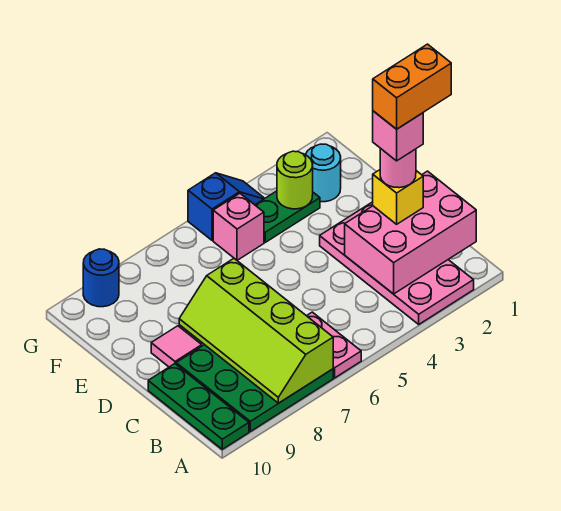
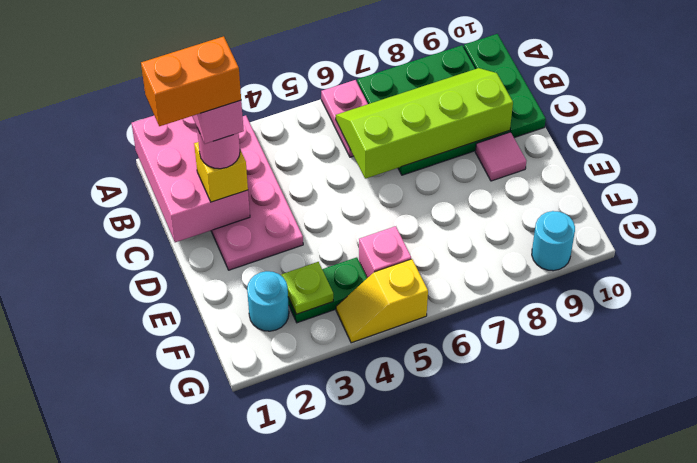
lime slope A7:D8 level 2 top 7 -> lime slope B6:C9 level 2 top C
pink brick B1:C3 level 2 -> pink brick A1:C2 level 2
lime round brick F3 level 2 -> lime plate F3 level 2
blue slope G4:G5 level 1 top 5 -> yellow slope G4:G5 level 1 top 5
blue round brick G9 level 1 -> cyan round brick G9 level 1

